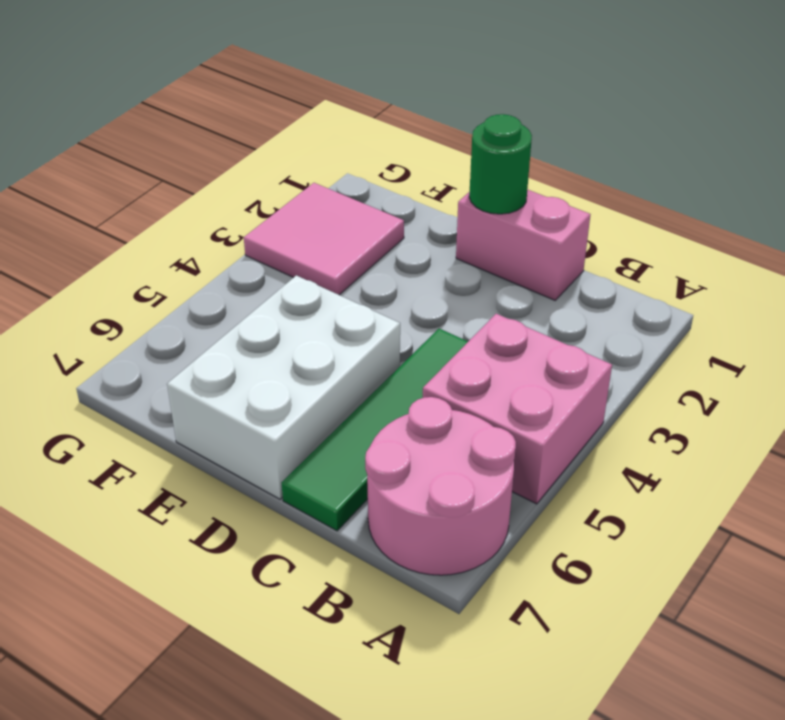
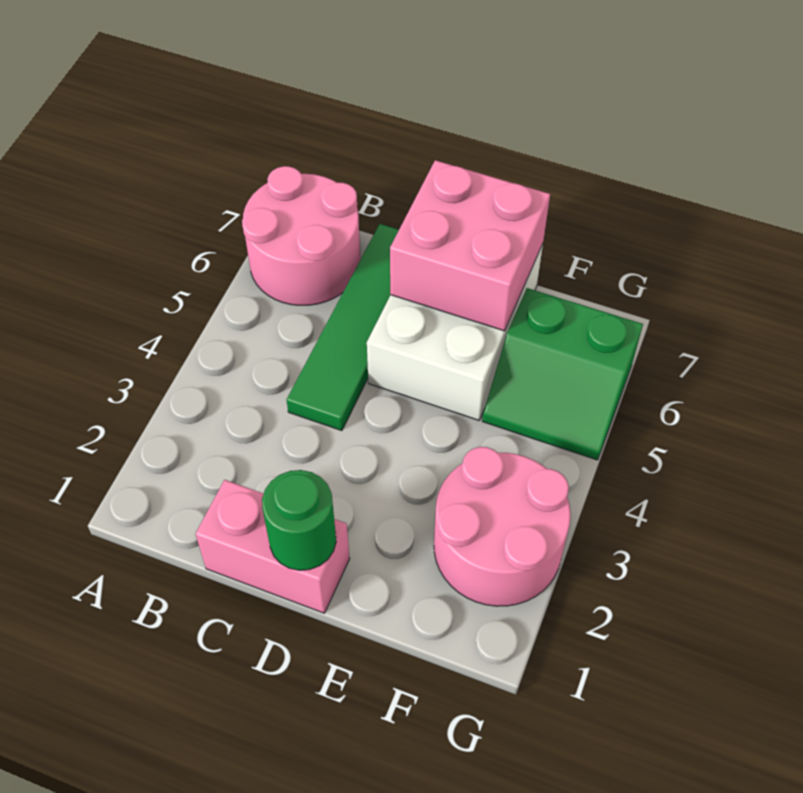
pink brick A4:B5 level 1 -> pink brick D6:E7 level 2
pink tile F2:G3 level 1 -> pink round brick F2:G3 level 1
none -> green slope F5:G6 level 1 top 6

